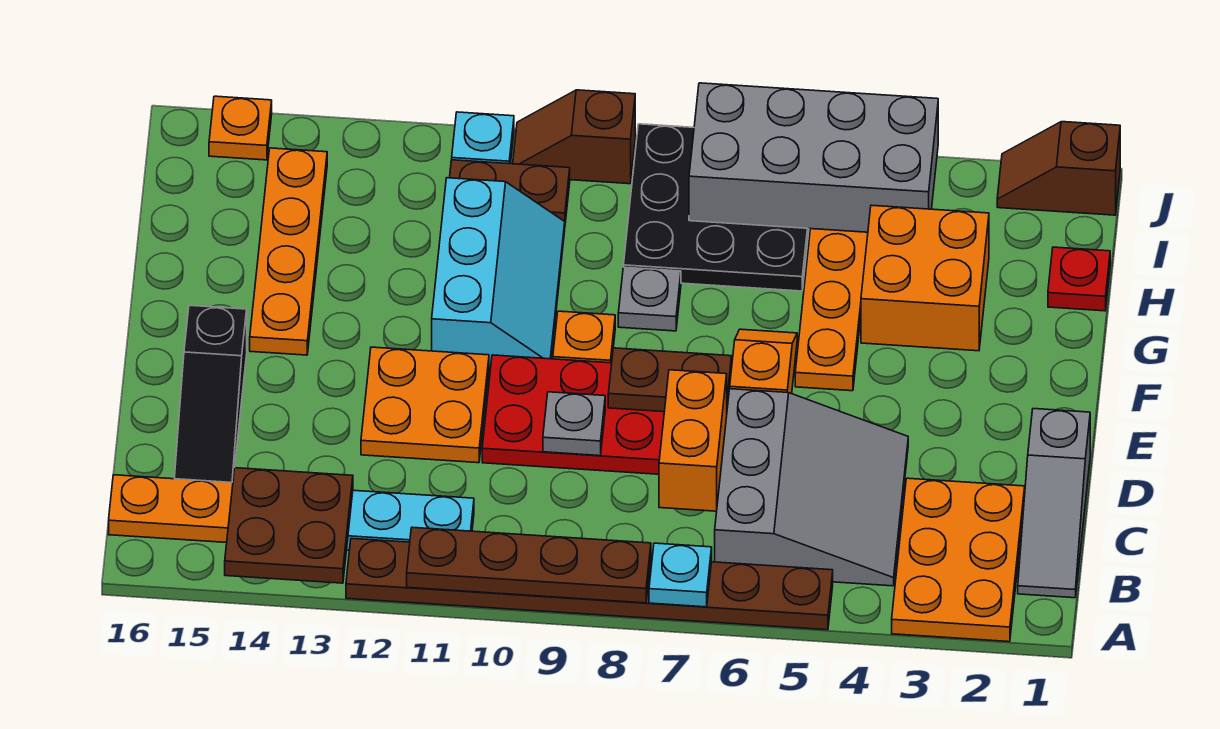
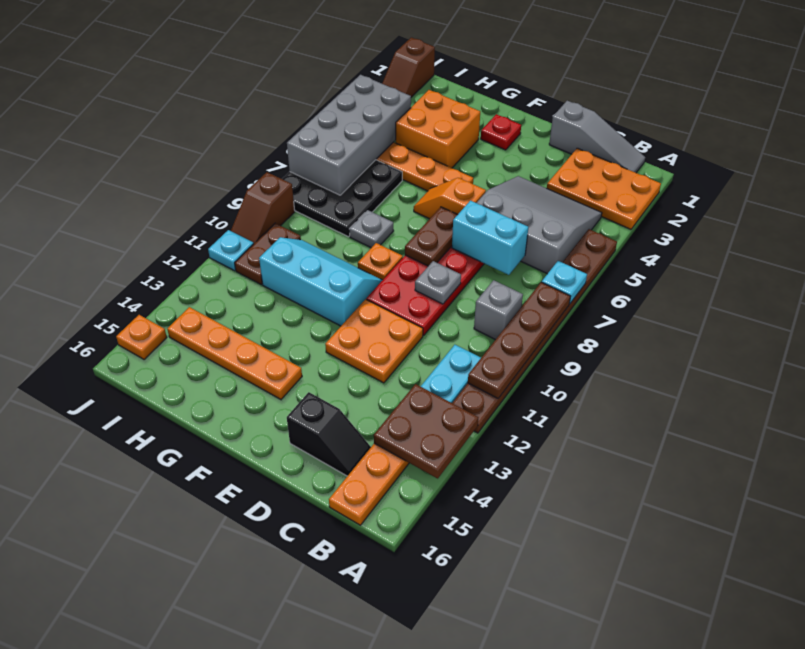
none -> grey brick B9 level 1
orange brick C7:D7 level 2 -> cyan brick C7:D7 level 2
black slope C15:E15 level 1 top E -> black slope C15:D15 level 1 top D
red plate H1 level 1 -> red plate F2 level 1

